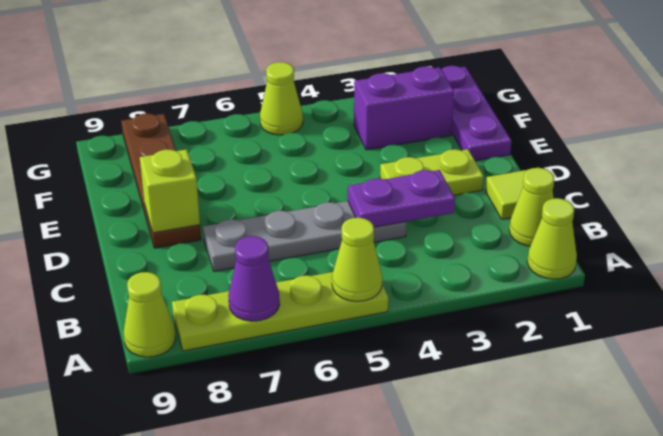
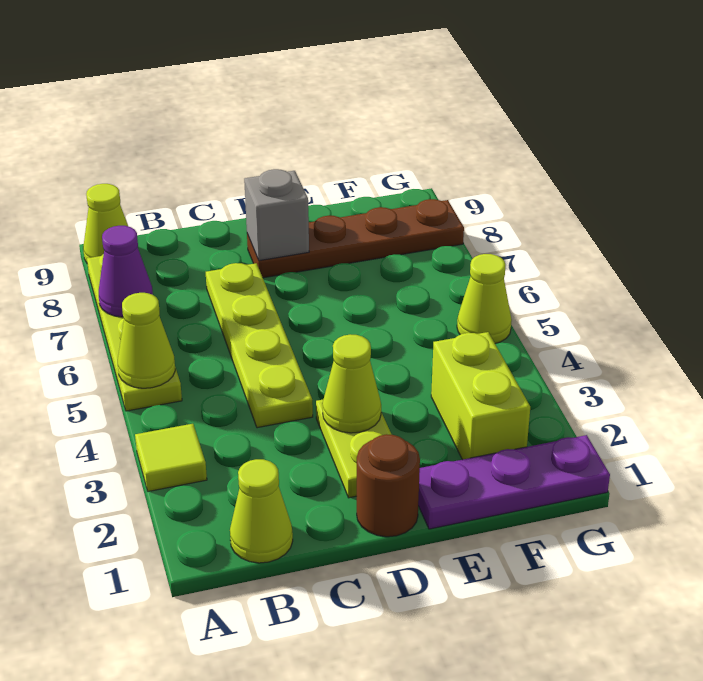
lime cone A1 level 1 -> lime cone D3 level 2
lime tile C1 level 1 -> lime tile A3 level 1
purple plate C3:C4 level 2 -> none
grey plate C4:C7 level 1 -> lime plate C4:C7 level 1
none -> brown round brick D1 level 1
lime brick D8 level 2 -> grey brick D8 level 2
purple brick F2:F3 level 1 -> lime brick F2:F3 level 1

